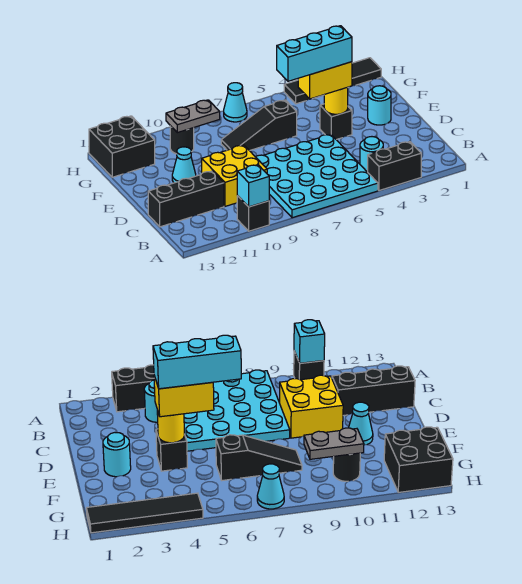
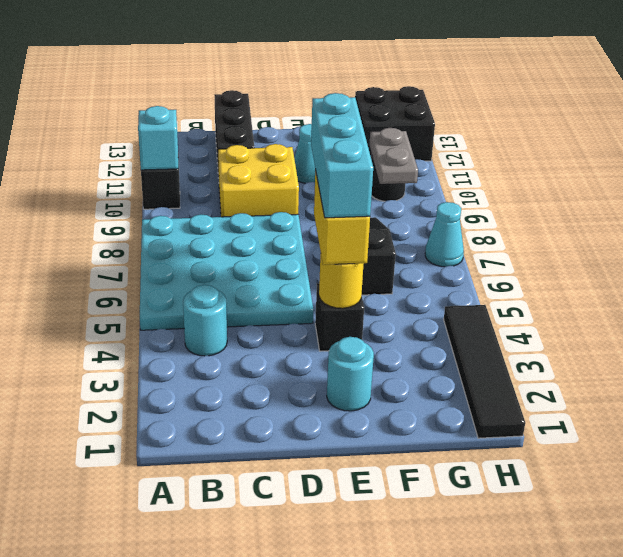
black brick A3:A4 level 1 -> none

